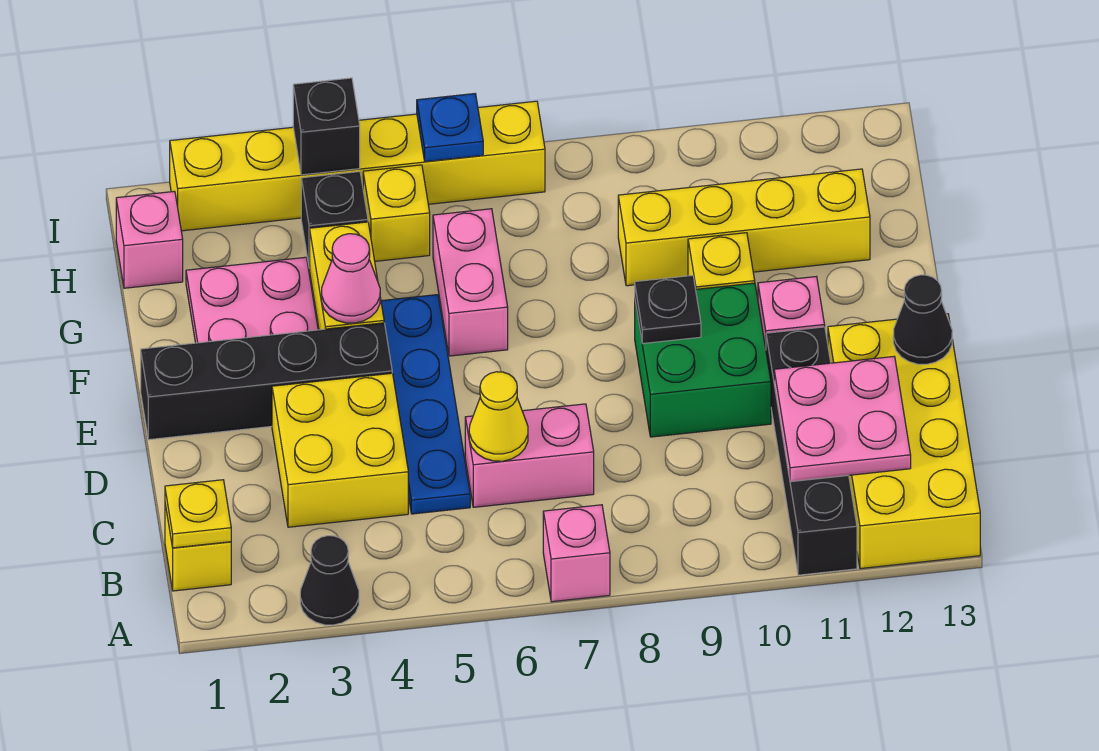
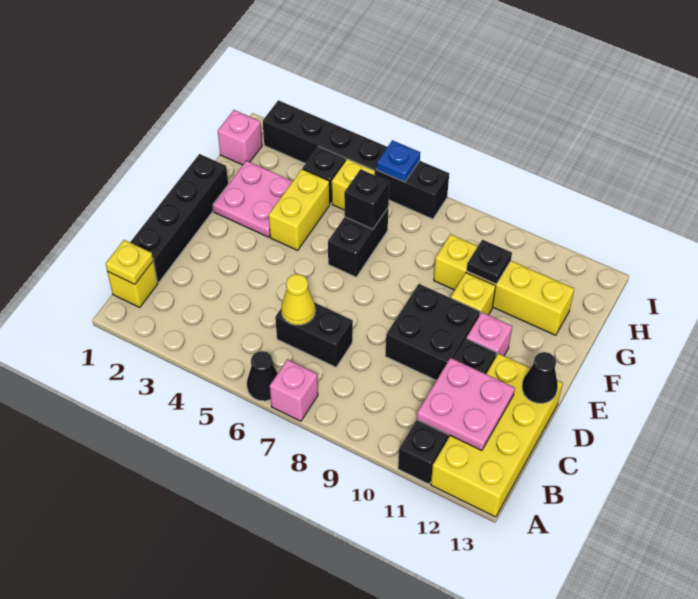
black cone A3 level 1 -> black cone A6 level 1
yellow brick C3:D4 level 1 -> none
blue plate C5:F5 level 1 -> none
pink brick C6:C7 level 1 -> black brick C6:C7 level 1
green brick D9:E10 level 1 -> black brick D9:E10 level 1
black brick E1:E4 level 1 -> black brick C1:F1 level 1
black plate E9 level 2 -> black plate G10 level 2
pink cone F4 level 2 -> none
pink brick F6:G6 level 1 -> black brick F6:G6 level 1
yellow brick I2:I7 level 1 -> black brick I2:I7 level 1
black brick I4 level 2 -> black brick G6 level 2

